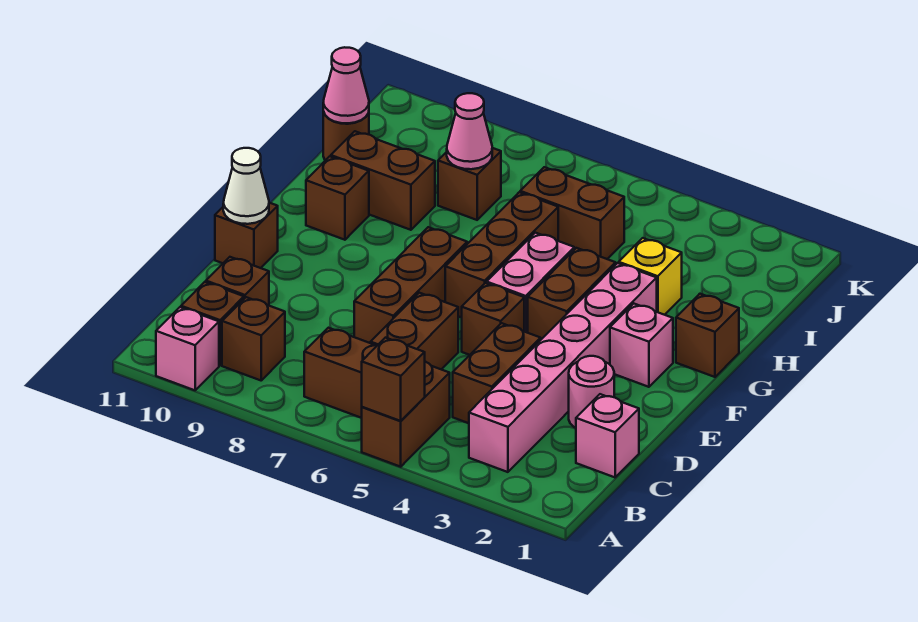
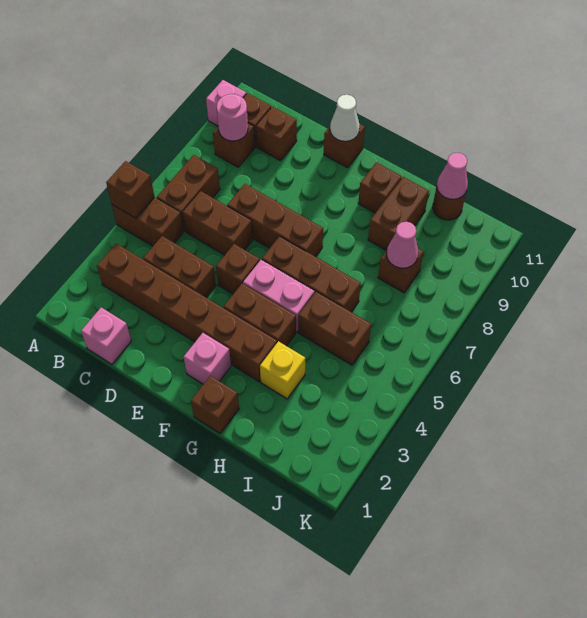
pink brick B3:G3 level 1 -> brown brick B3:G3 level 1
pink round brick D2 level 1 -> pink round brick B9 level 2
brown brick I5:I6 level 1 -> brown brick H5:I5 level 1

